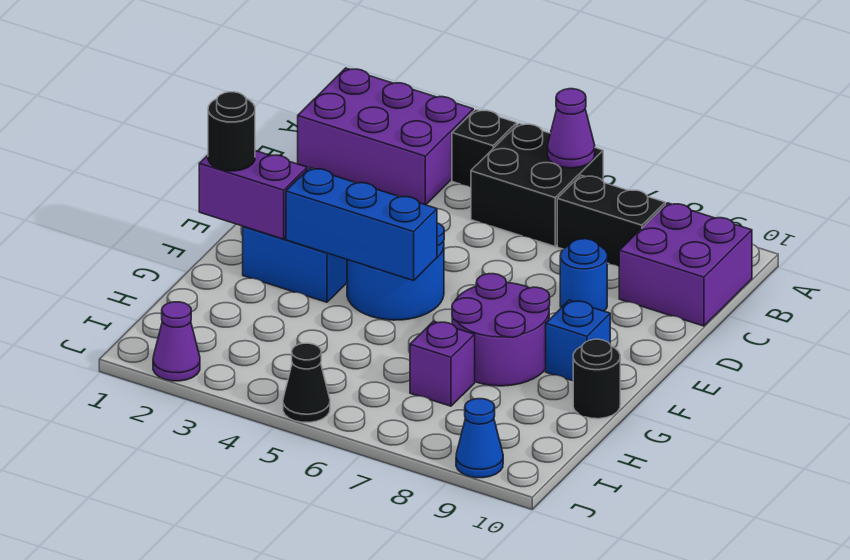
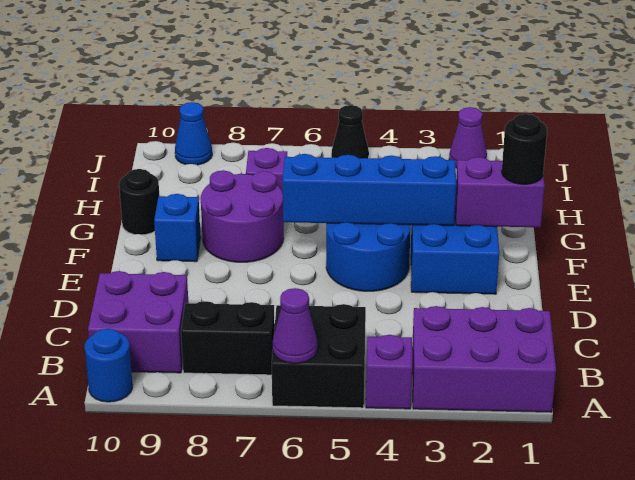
black brick A4 level 1 -> purple brick A4 level 1
blue round brick D8 level 1 -> blue round brick A10 level 1
blue brick F3:F5 level 2 -> blue brick F3:F6 level 2

